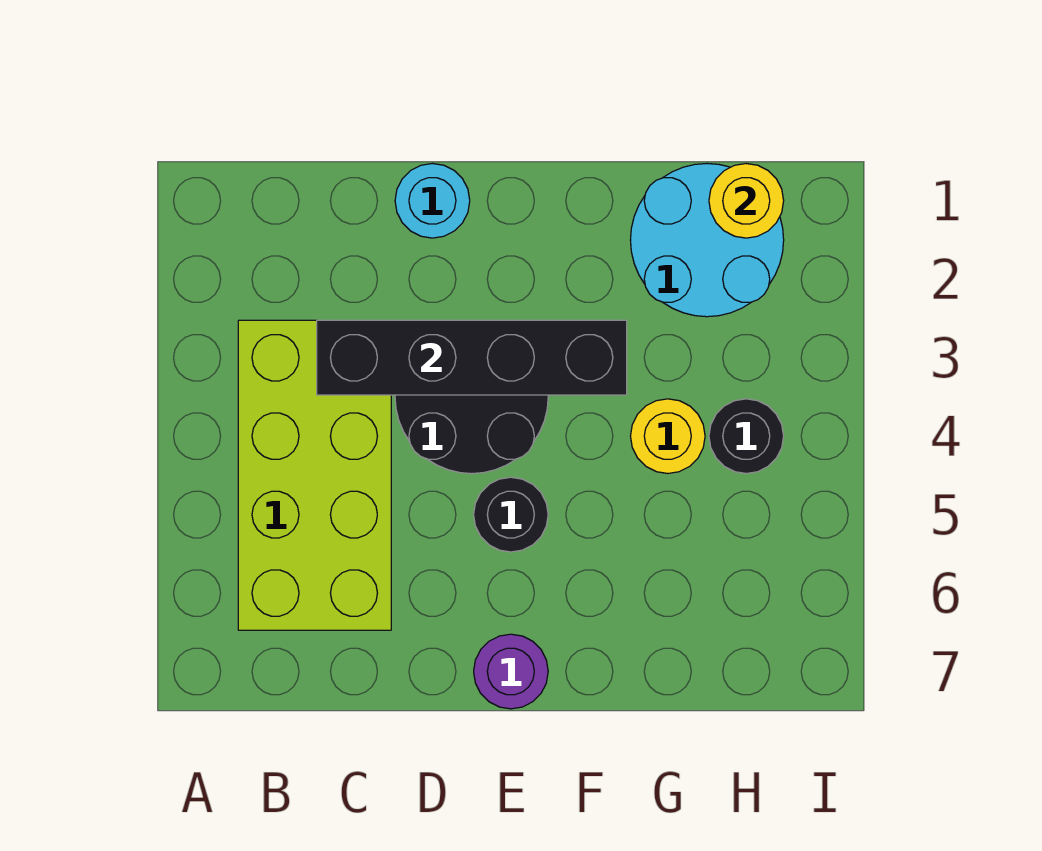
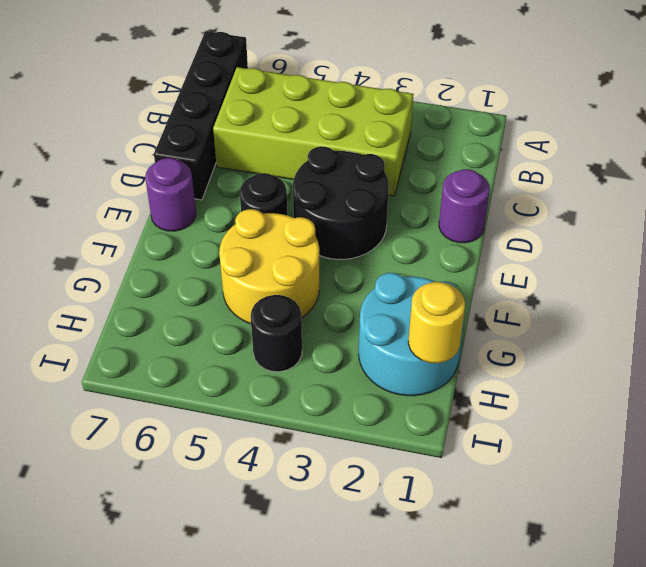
black brick C3:F3 level 2 -> black brick A7:D7 level 1
cyan round brick D1 level 1 -> purple round brick D1 level 1
yellow round brick G4 level 1 -> yellow round brick F4:G5 level 1

